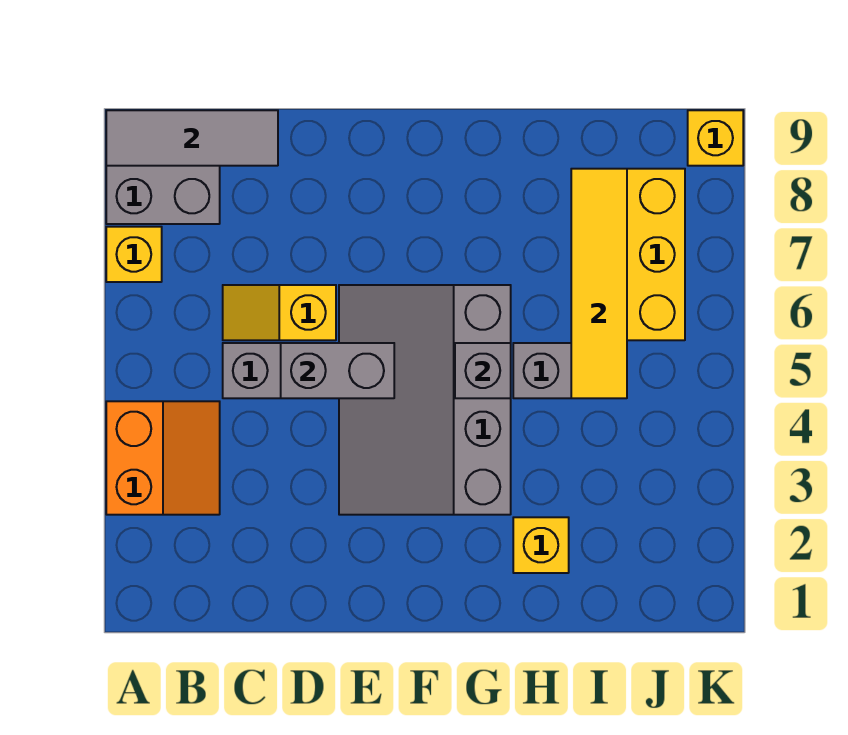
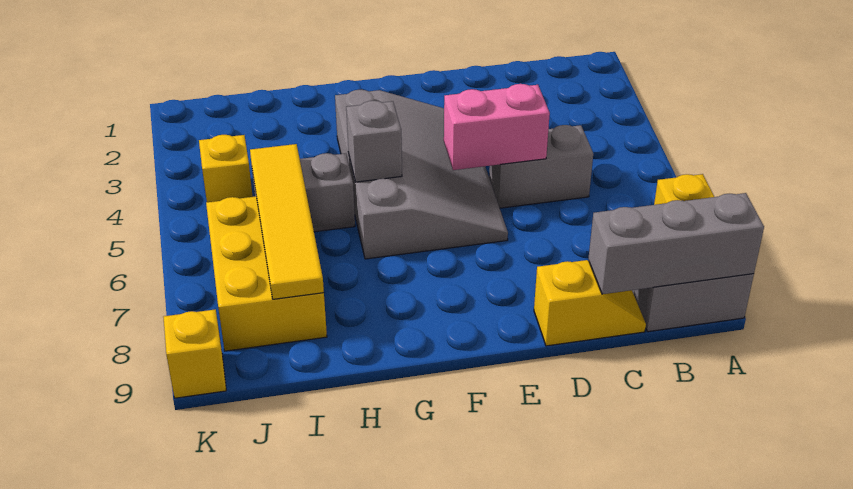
orange slope A3:B4 level 1 top A -> none
grey tile A9:C9 level 2 -> grey brick A9:C9 level 2
yellow slope C6:D6 level 1 top D -> yellow slope C9:D9 level 1 top D
grey brick D5:E5 level 2 -> pink brick D5:E5 level 2
yellow brick H2 level 1 -> yellow brick J4 level 1

